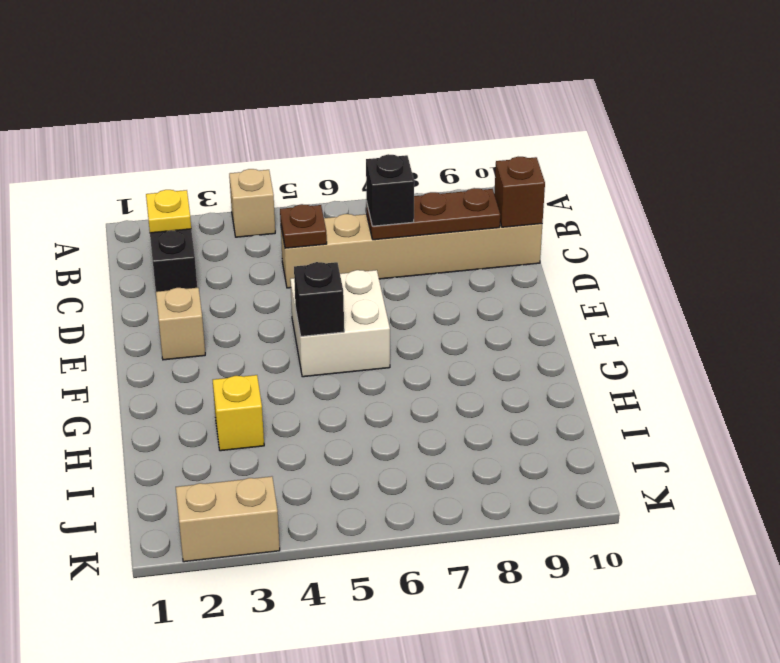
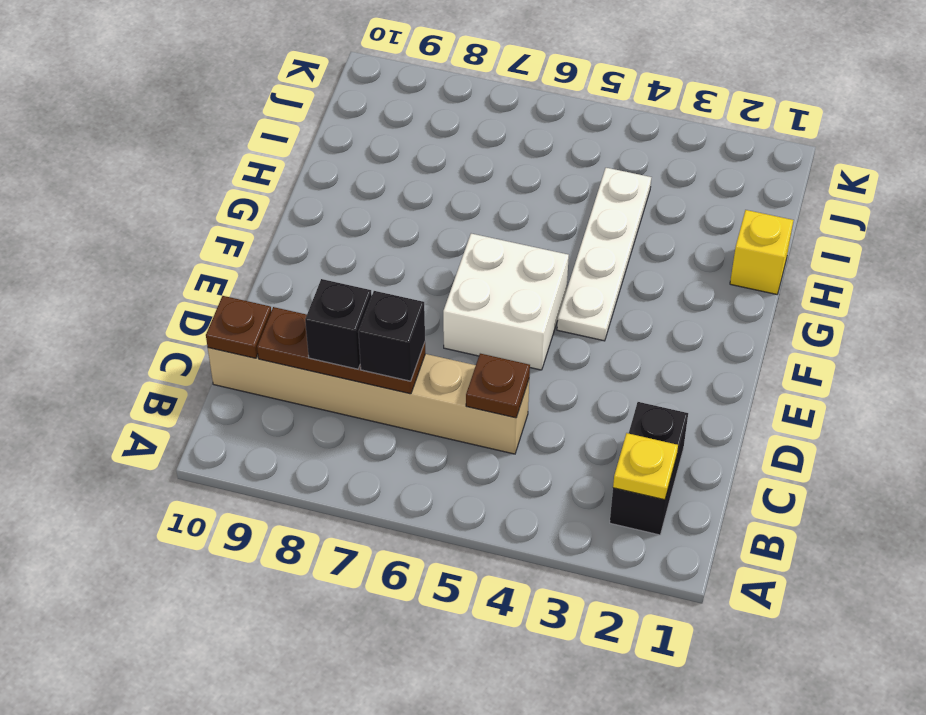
tan brick A4 level 1 -> none
brown brick C10 level 2 -> brown plate C10 level 2
tan brick E2 level 1 -> none
none -> white plate F4:I4 level 1
black brick F5 level 2 -> black brick C8 level 3
yellow brick H3 level 1 -> yellow brick H1 level 1
tan brick K2:K3 level 1 -> none

